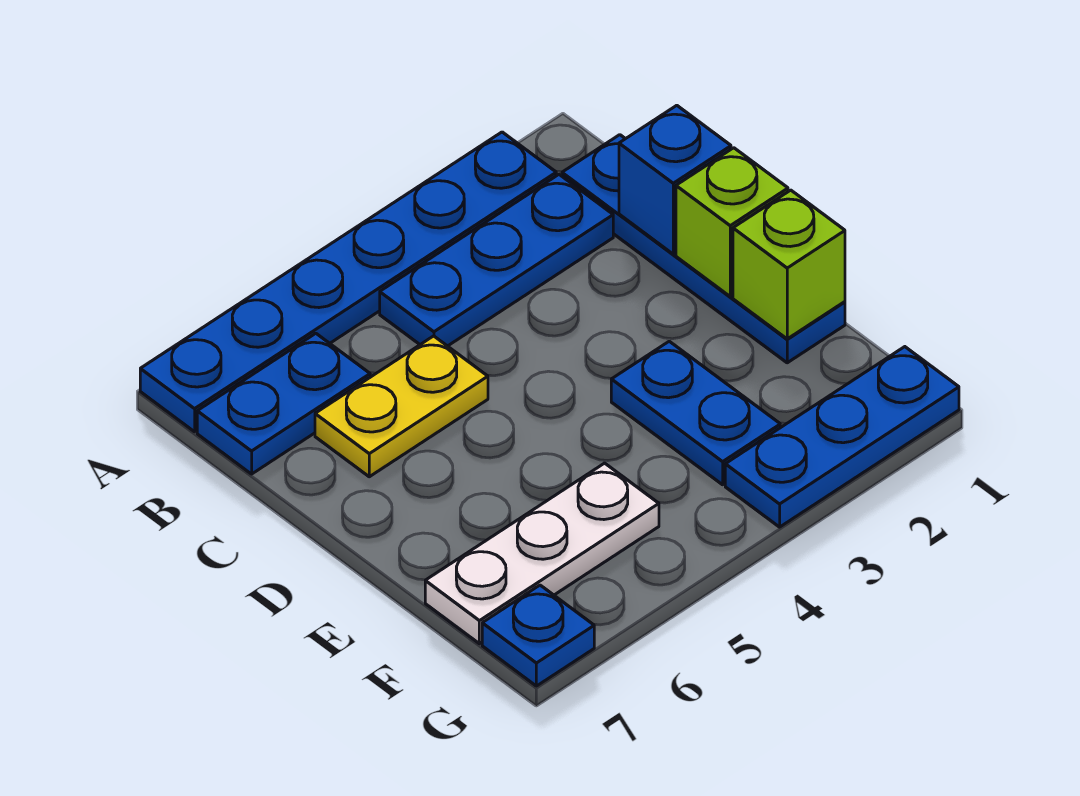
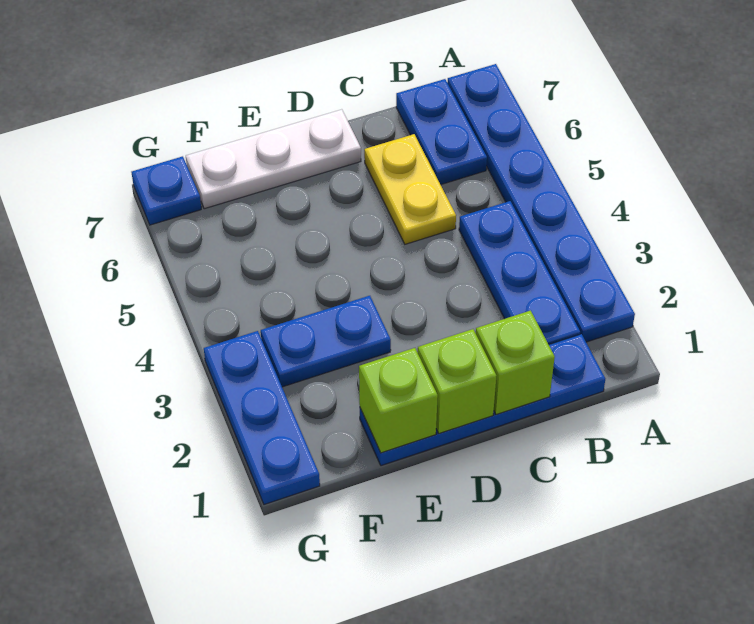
blue brick C1 level 2 -> lime brick C1 level 2
white plate F5:F7 level 1 -> white plate D7:F7 level 1

